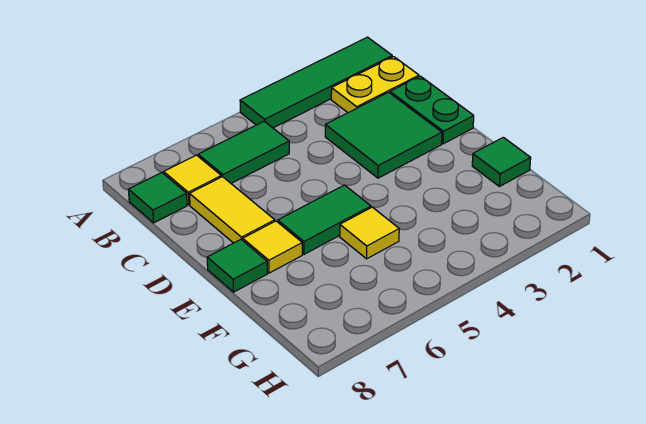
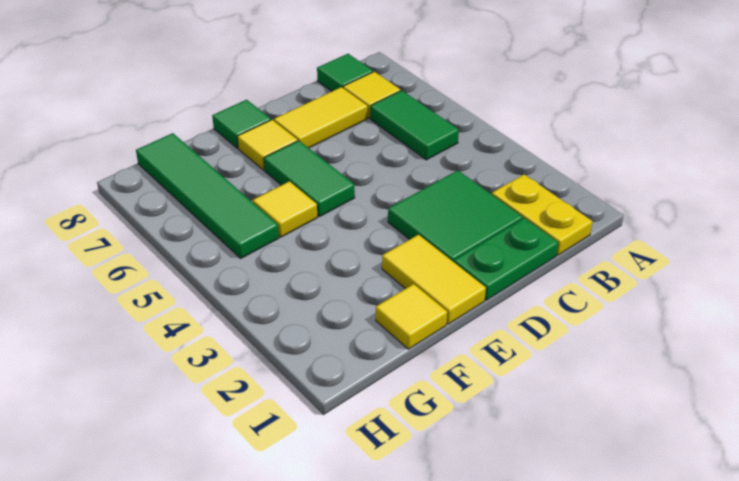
green tile A1:A4 level 1 -> green tile G5:G8 level 1
none -> yellow tile E1:E2 level 1
green tile F1 level 1 -> yellow tile F1 level 1

